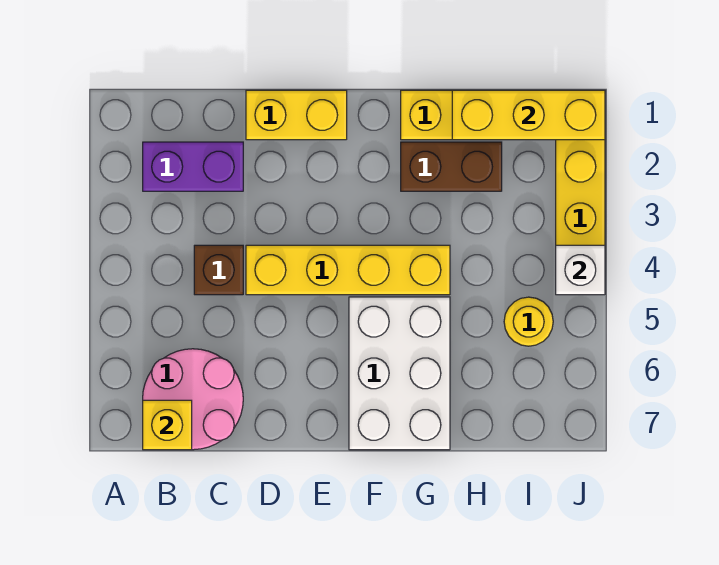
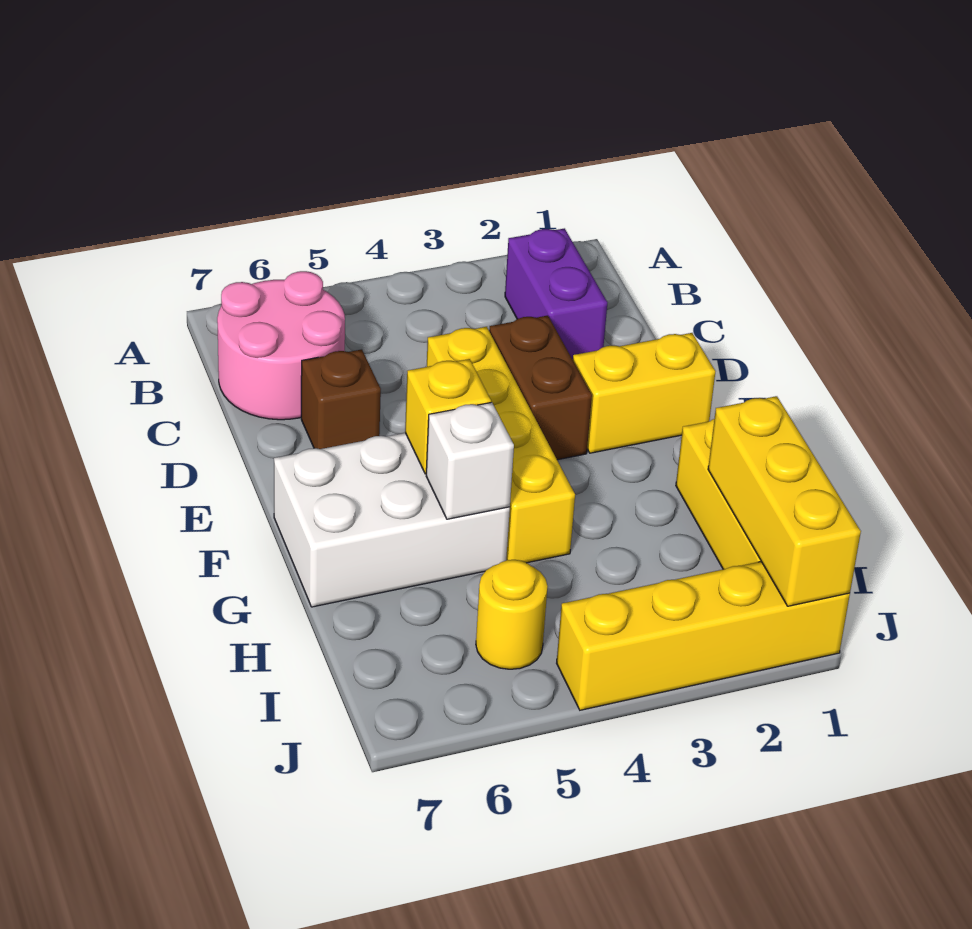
yellow brick B7 level 2 -> yellow brick F5 level 2
brown brick C4 level 1 -> brown brick D6 level 1
yellow brick D1:E1 level 1 -> yellow brick E1:E2 level 1
brown brick G2:H2 level 1 -> brown brick D3:E3 level 1
white brick J4 level 2 -> white brick G5 level 2

